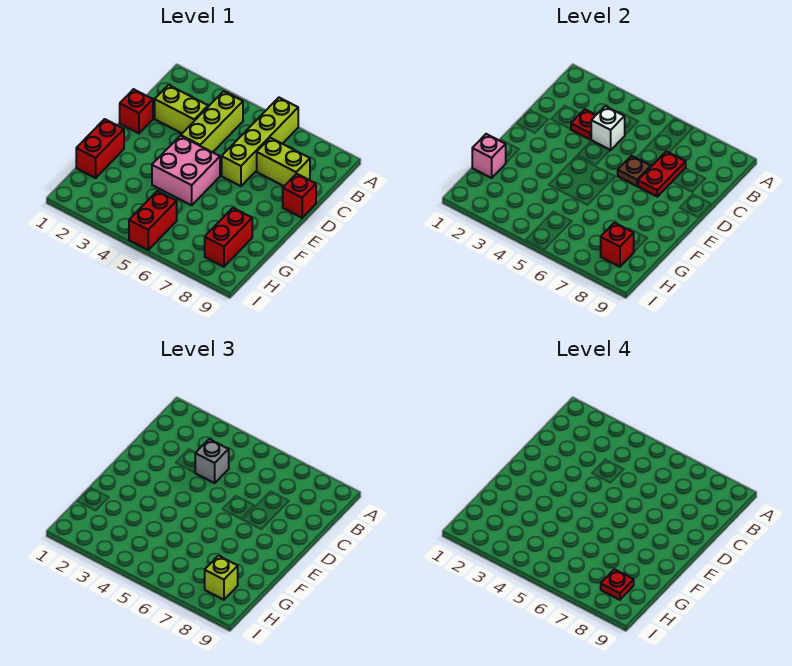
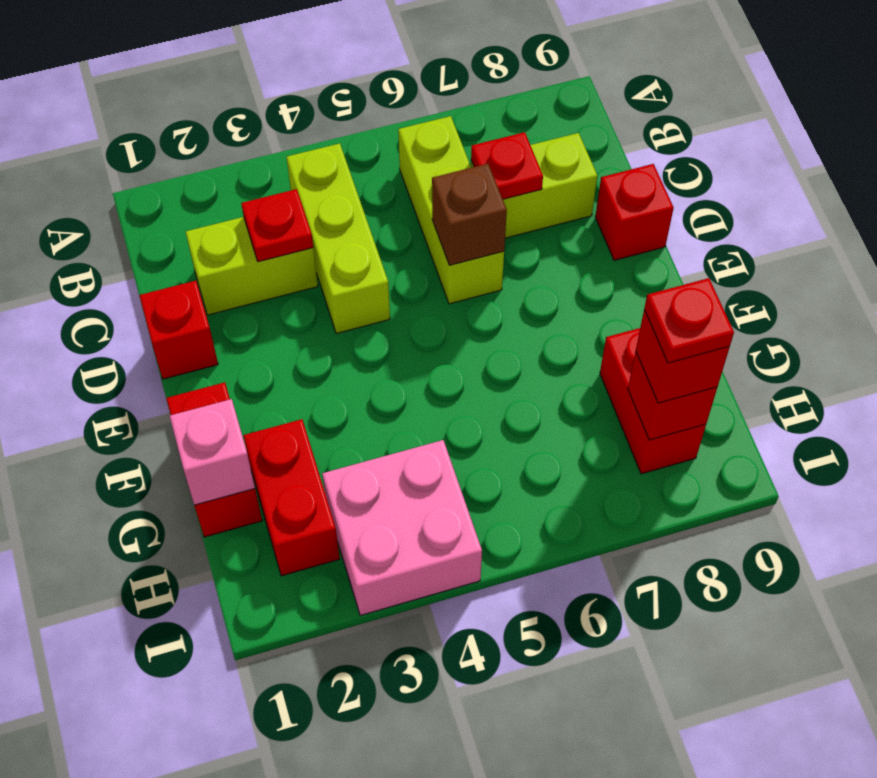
lime brick A6:D6 level 1 -> lime brick B6:D6 level 1
white brick C4 level 2 -> none
grey brick C4 level 3 -> none
red plate C7:D7 level 2 -> red plate C7 level 2
brown plate D6 level 2 -> brown brick D6 level 2
pink brick E4:F5 level 1 -> pink brick H3:I4 level 1
red brick H5:I5 level 1 -> red brick G2:H2 level 1
lime brick H8 level 3 -> red brick H8 level 3

